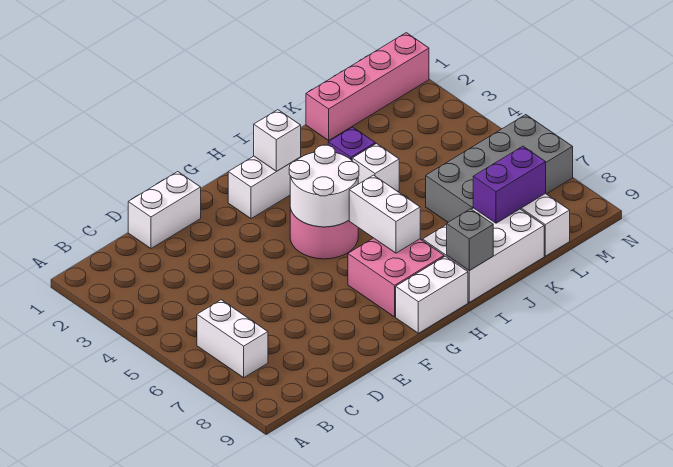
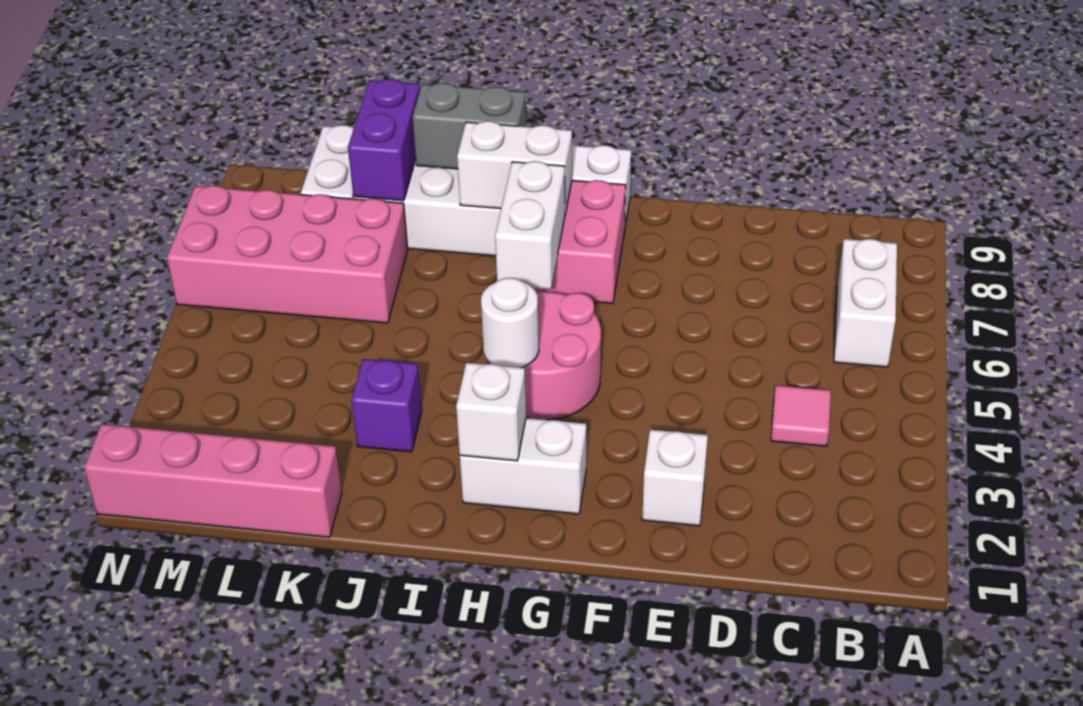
none -> pink tile C4 level 1
white brick D1:E1 level 1 -> white brick H8:I8 level 2
white round brick G4:H5 level 2 -> white round brick H4 level 2
grey brick I9 level 2 -> grey brick I9:J9 level 2
white brick J4 level 1 -> white brick E2 level 1
grey brick K6:N7 level 1 -> pink brick K6:N7 level 1
purple brick K8:L8 level 2 -> purple brick K8:K9 level 2

